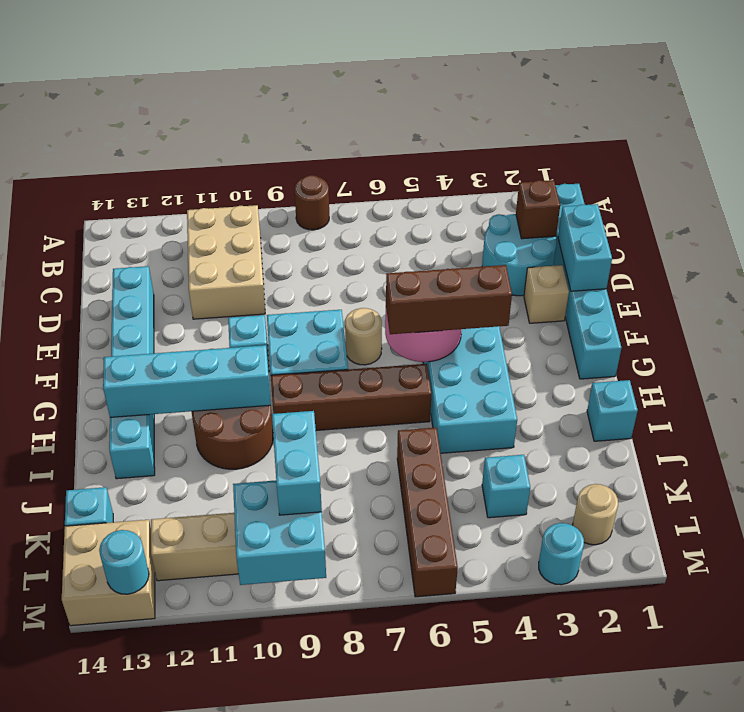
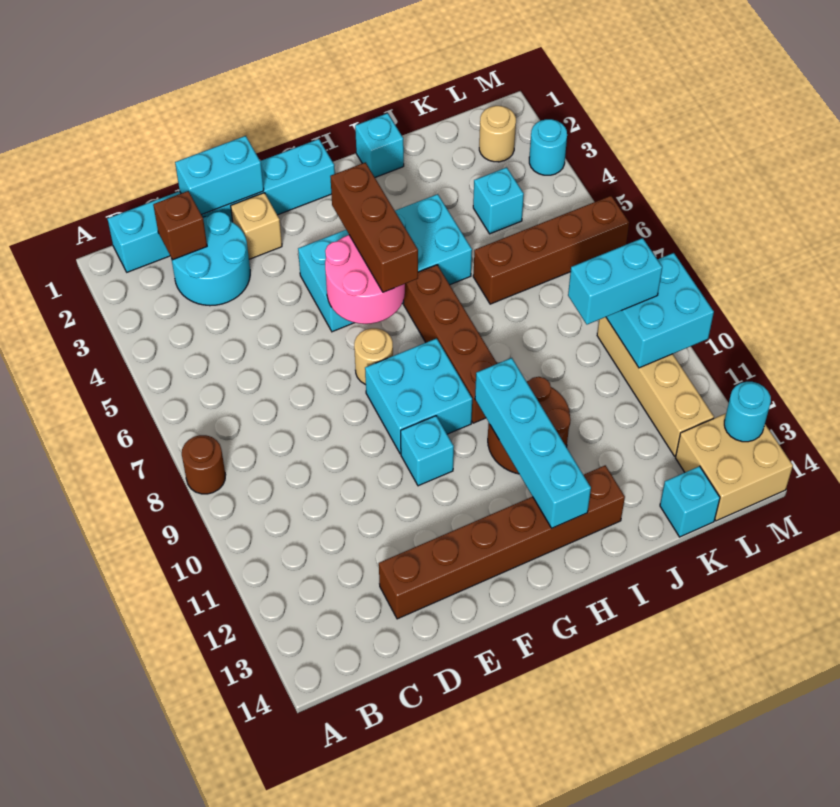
tan brick B10:D11 level 1 -> none
cyan brick D13:I13 level 1 -> brown brick D13:I13 level 1

